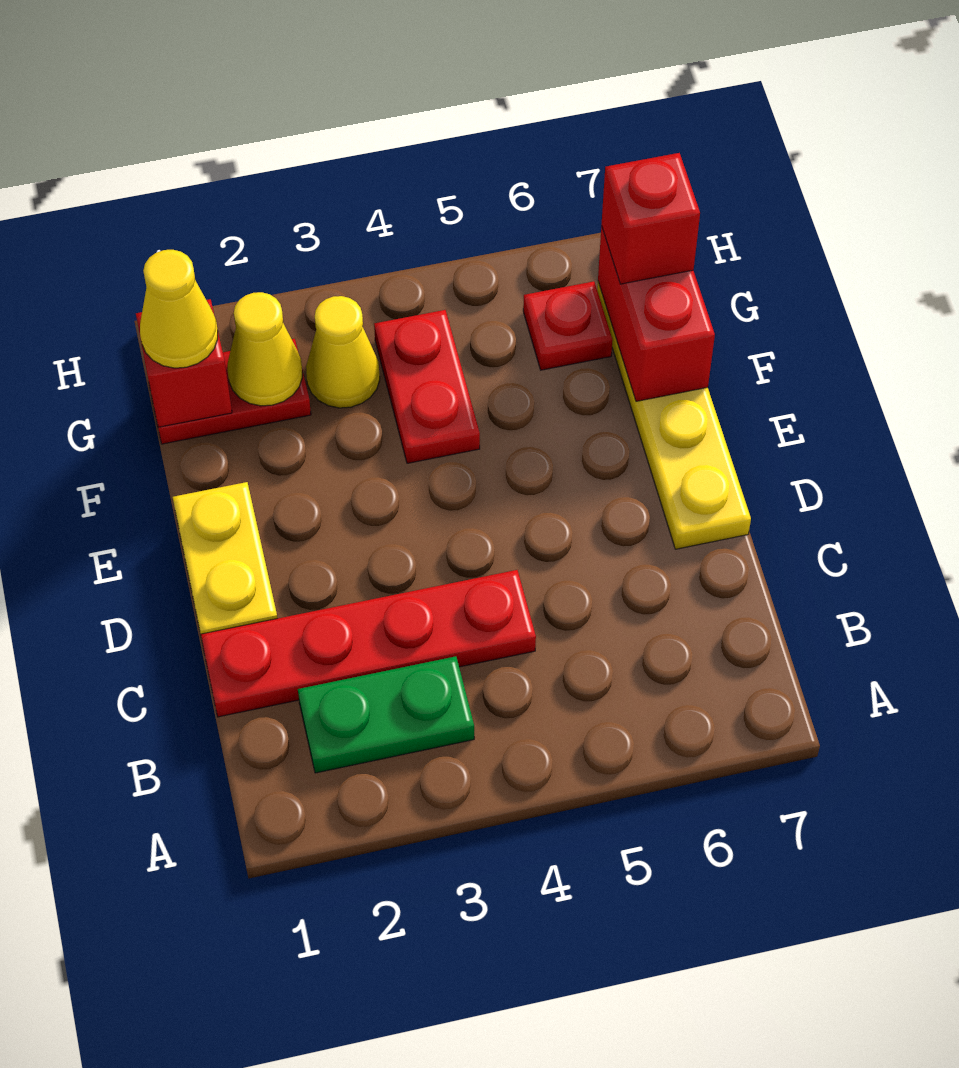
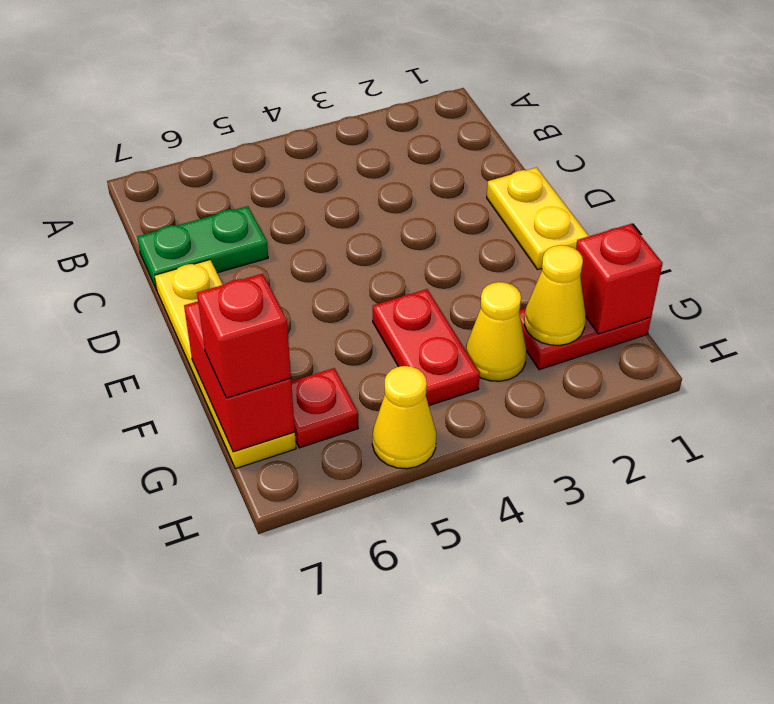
green plate B2:B3 level 1 -> green plate C6:C7 level 1
red plate C1:C4 level 1 -> none
yellow cone G1 level 3 -> yellow cone H5 level 1

